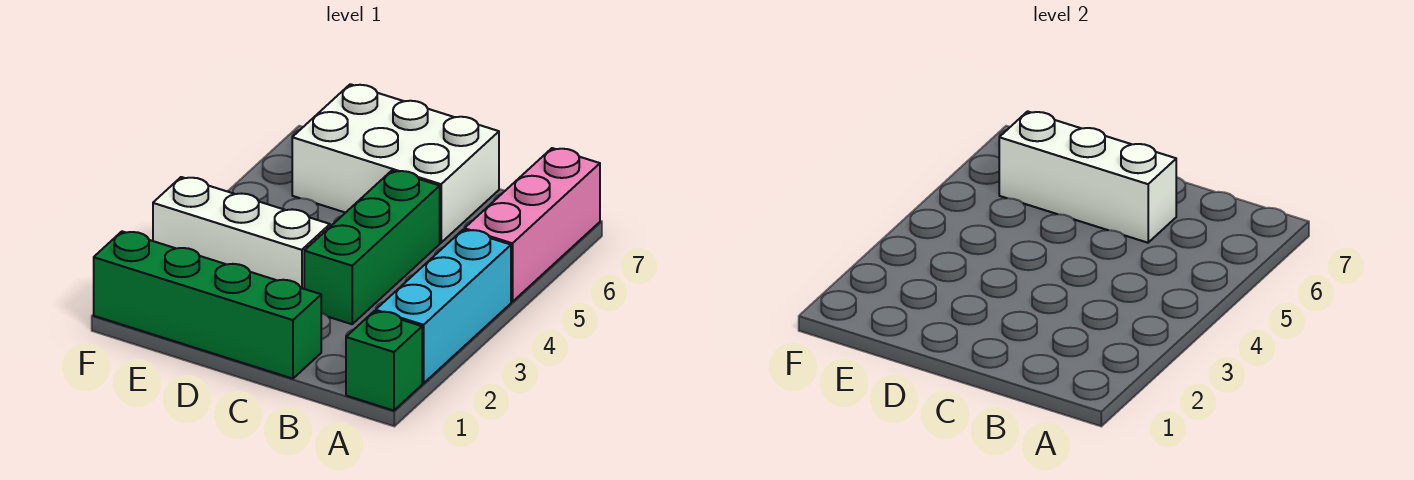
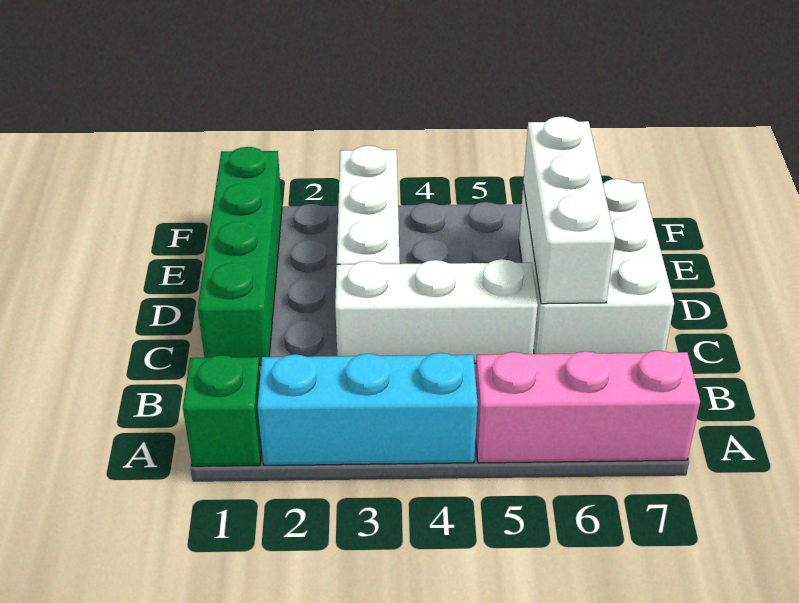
green brick C3:C5 level 1 -> white brick C3:C5 level 1

